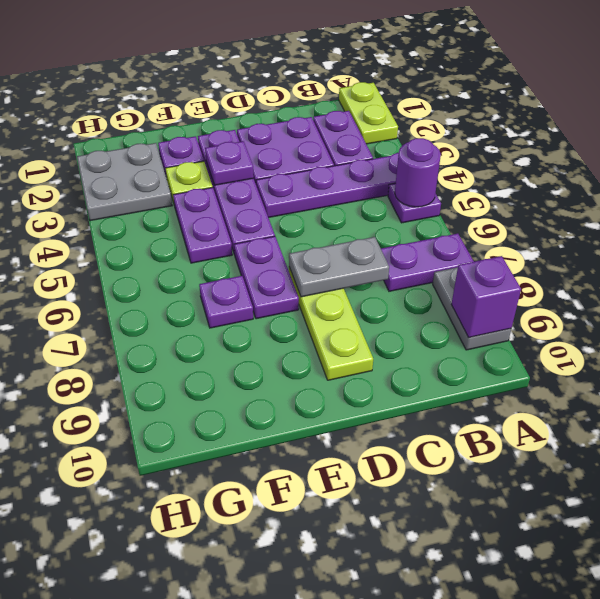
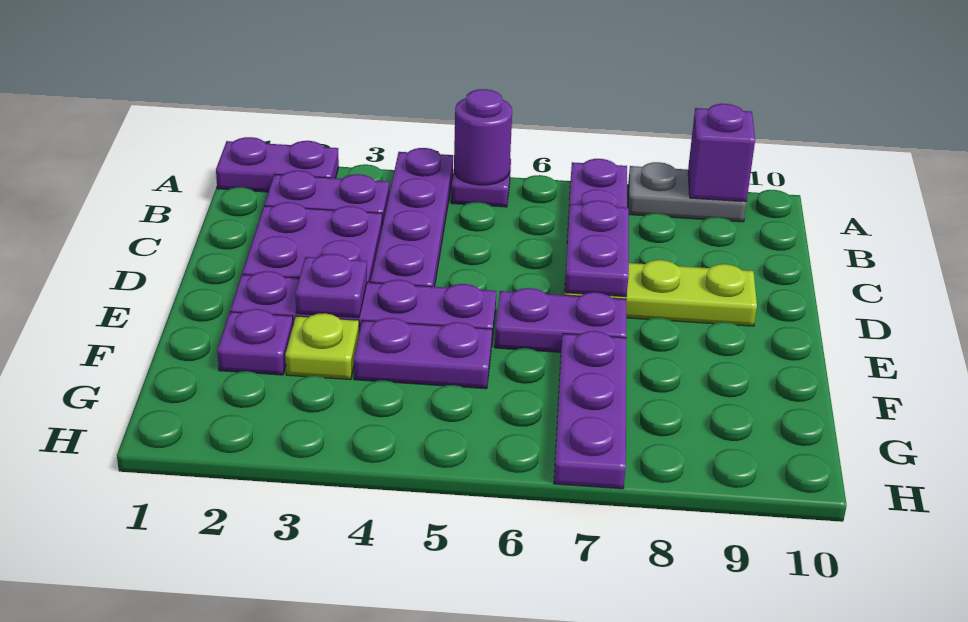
lime plate A1:A2 level 1 -> purple plate A1:A2 level 1
grey plate C7:D7 level 2 -> purple plate C7:D7 level 2
purple plate F7 level 1 -> purple plate F7:H7 level 1
grey plate G2:H3 level 1 -> none

